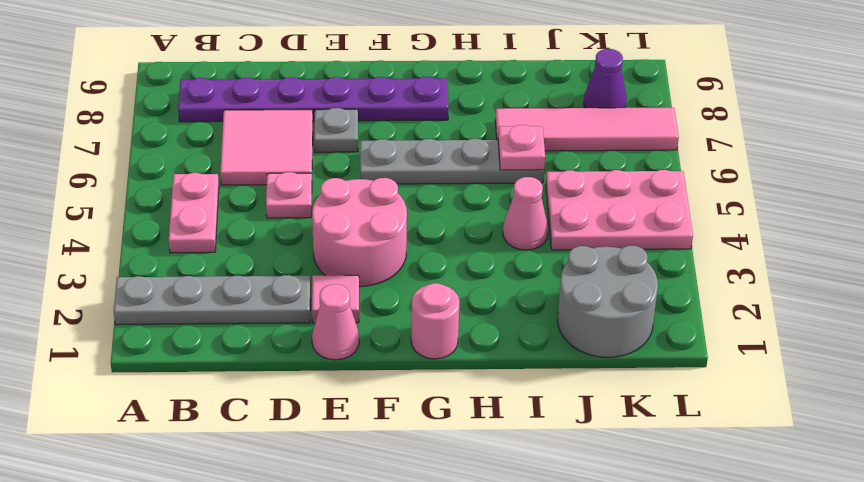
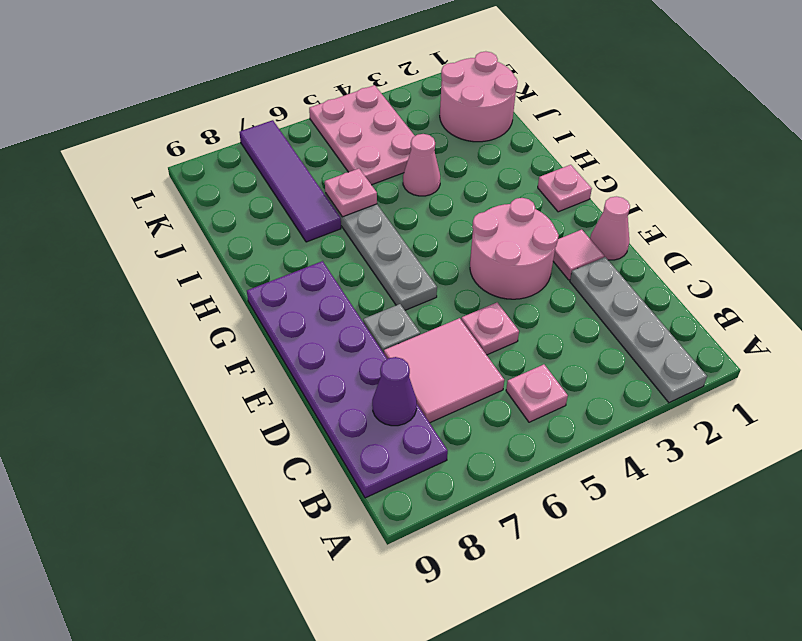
pink plate B4:B5 level 1 -> pink plate B5 level 1
purple plate B8:G8 level 1 -> purple plate B8:G9 level 1
pink round brick G1 level 1 -> pink plate G1 level 1
pink tile I7:L7 level 1 -> purple tile I7:L7 level 1
grey round brick J1:K2 level 1 -> pink round brick J1:K2 level 1
purple cone K8 level 1 -> purple cone C8 level 2

